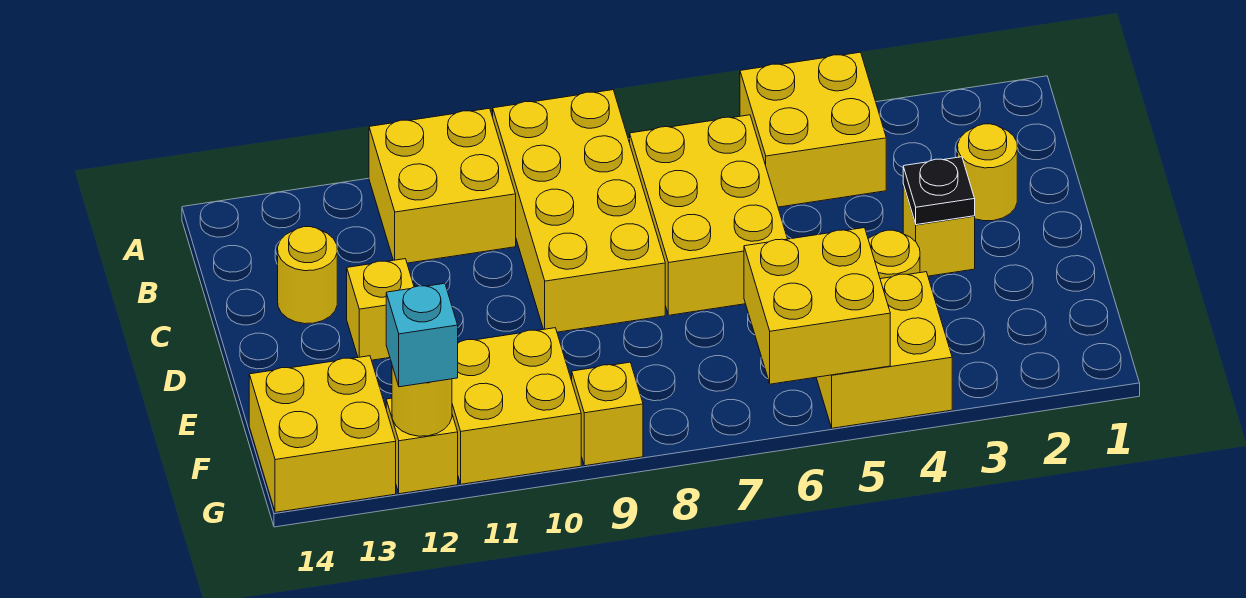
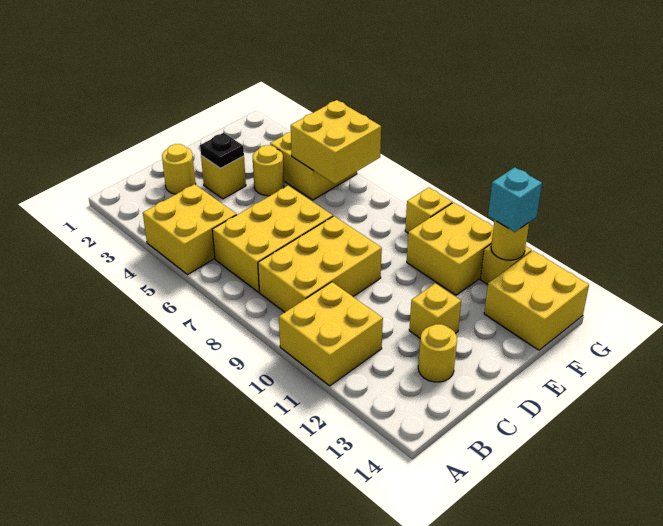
yellow brick A8:D9 level 1 -> yellow brick B8:D9 level 1

